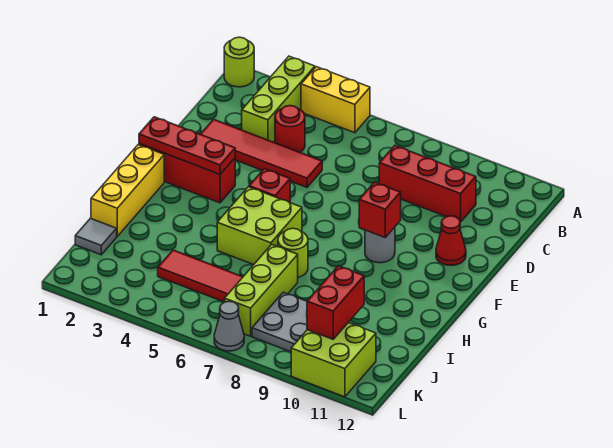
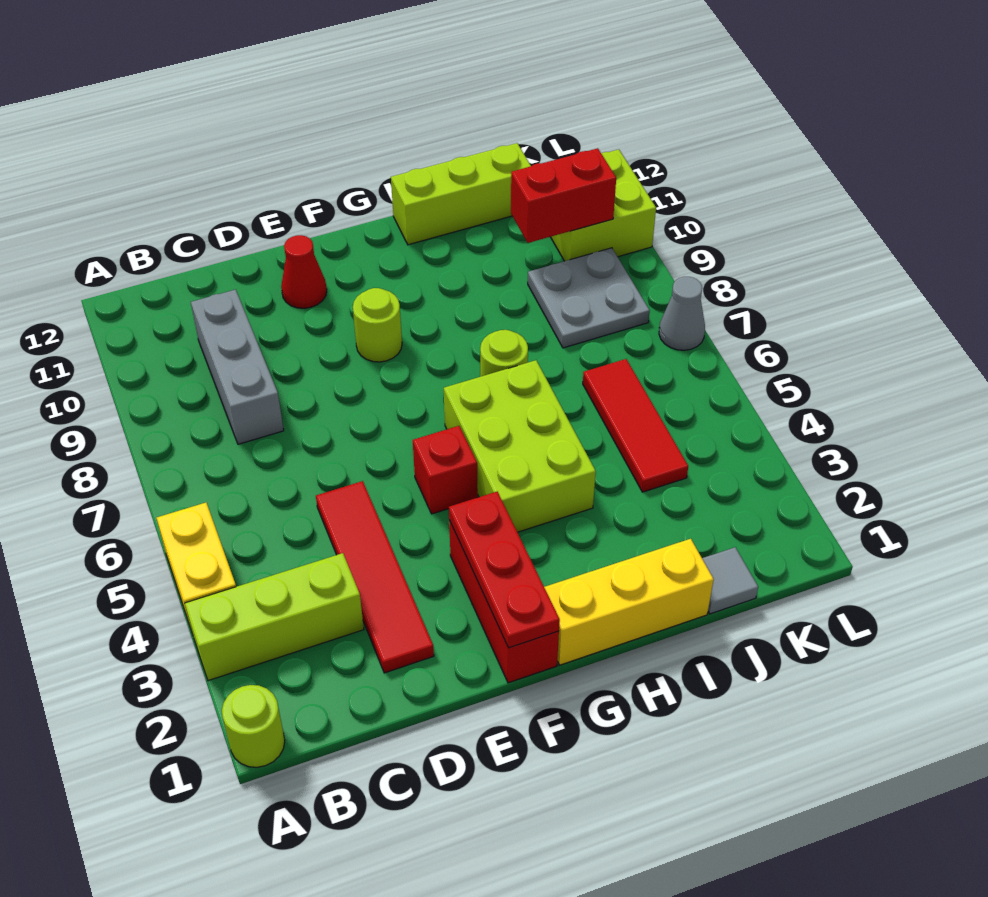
red round brick C4 level 1 -> none
red brick C8:C10 level 1 -> grey brick C8:C10 level 1
grey round brick F9 level 1 -> lime round brick F9 level 1
red brick F9 level 2 -> none
lime brick G5:H6 level 1 -> lime brick G4:H6 level 1
lime brick I7:K7 level 1 -> lime brick H12:J12 level 1

